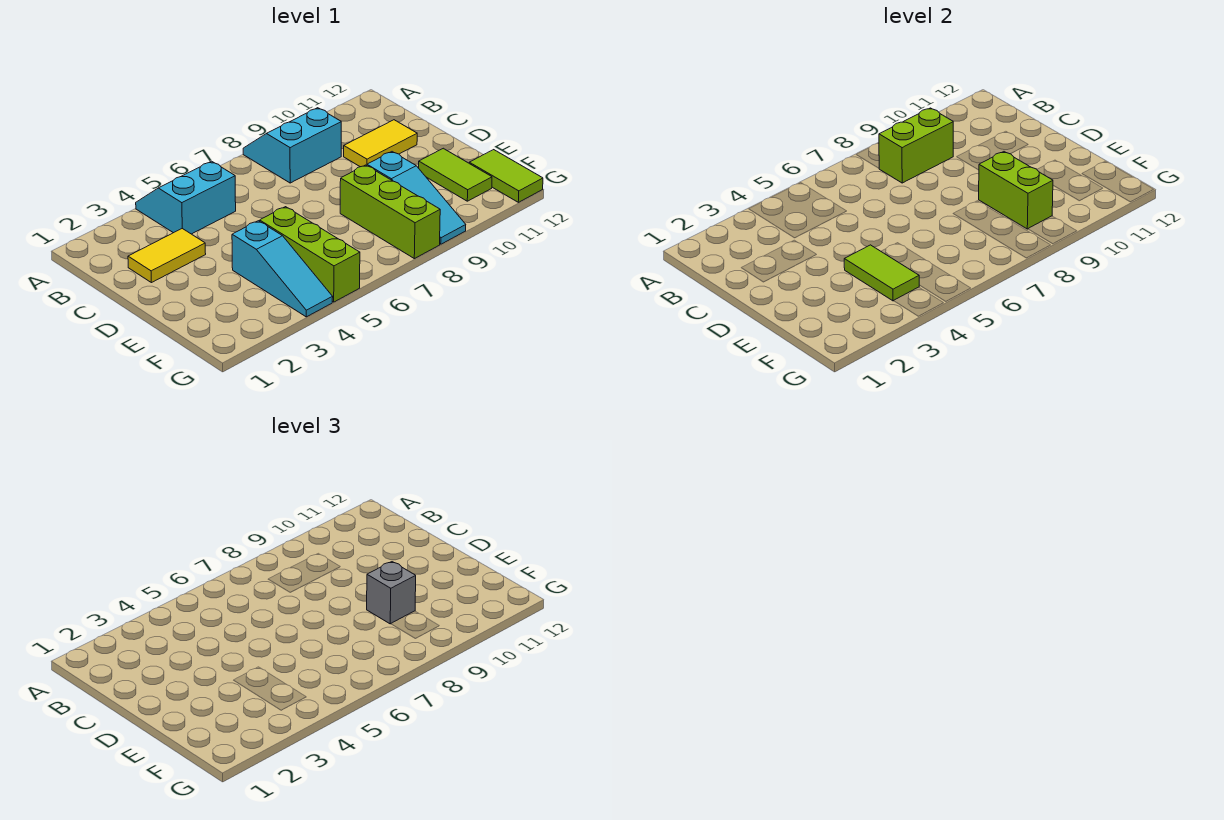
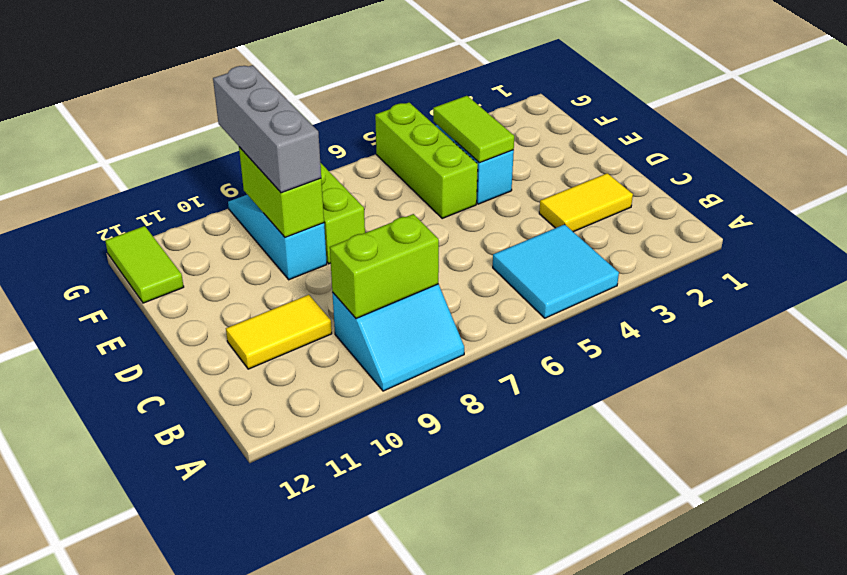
cyan slope A4:B5 level 1 top B -> cyan tile A4:B5 level 1
grey brick E9 level 3 -> grey brick E9:G9 level 3
lime tile E11:F11 level 1 -> none

